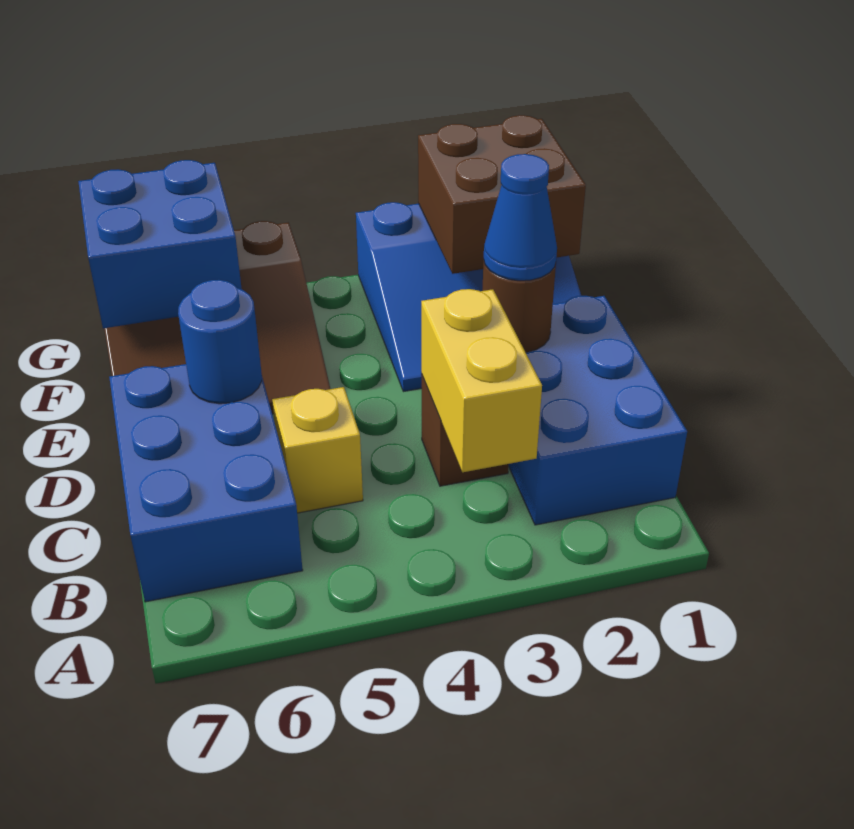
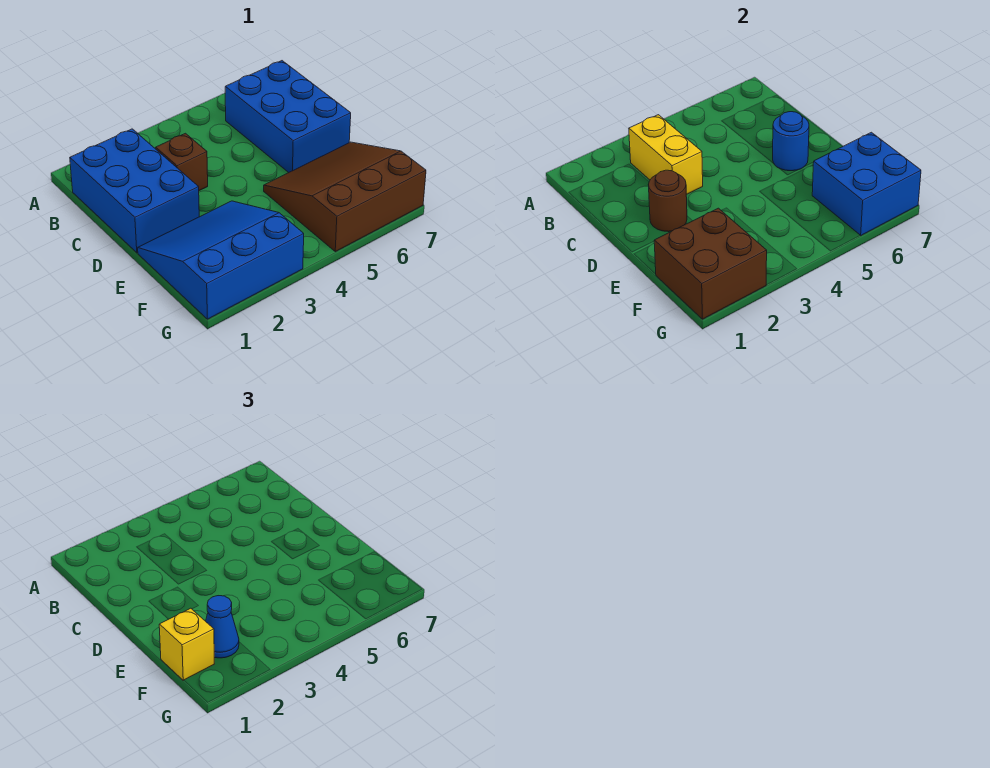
yellow brick C5 level 1 -> yellow brick F1 level 3
blue cone D2 level 3 -> blue cone F2 level 3

